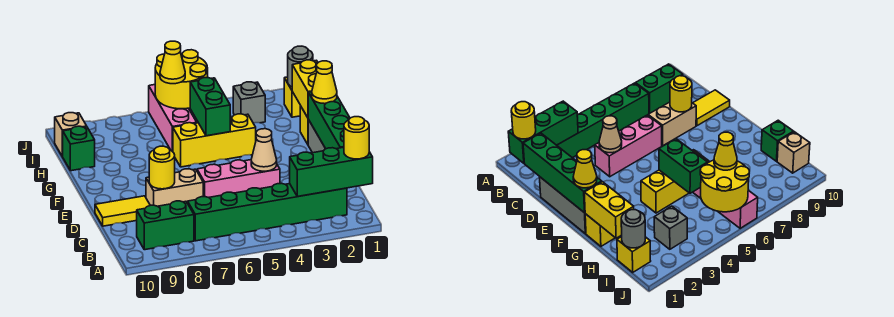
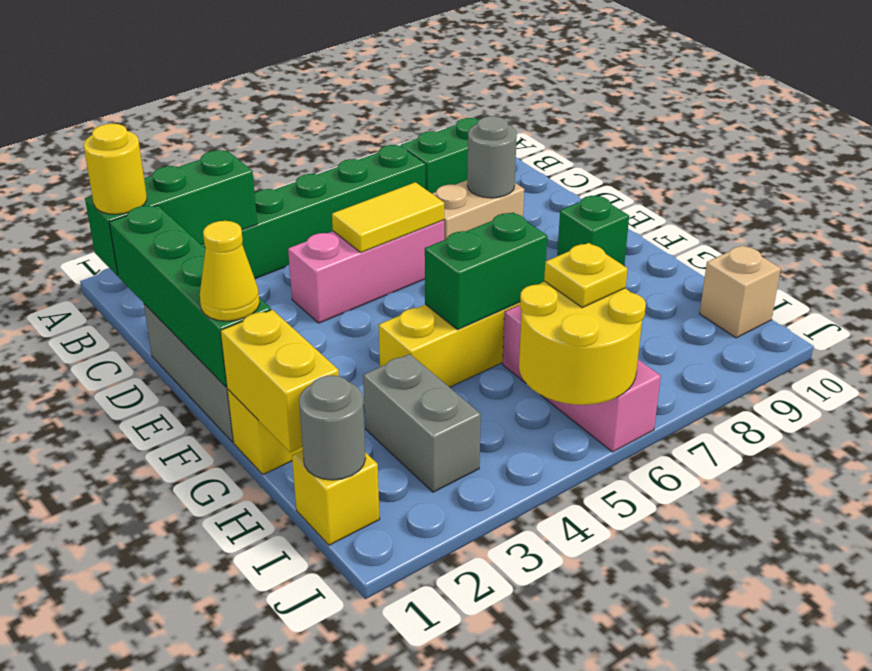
tan cone D4 level 2 -> none
yellow round brick D8 level 2 -> grey round brick D8 level 2
yellow tile D9:D10 level 1 -> yellow tile D5:D6 level 2
green brick G5:H5 level 2 -> green brick G5:G6 level 2
green brick H10 level 1 -> green brick F9 level 1
grey brick I3 level 1 -> grey brick H3:I3 level 1
yellow cone I6 level 3 -> yellow plate I6 level 3

